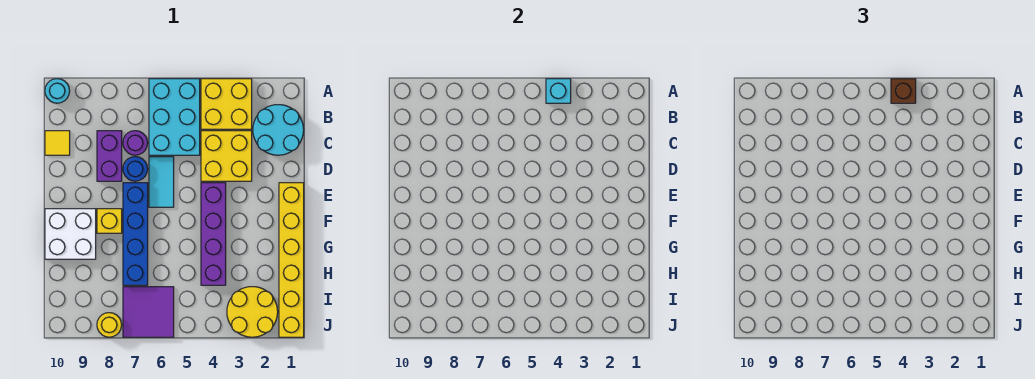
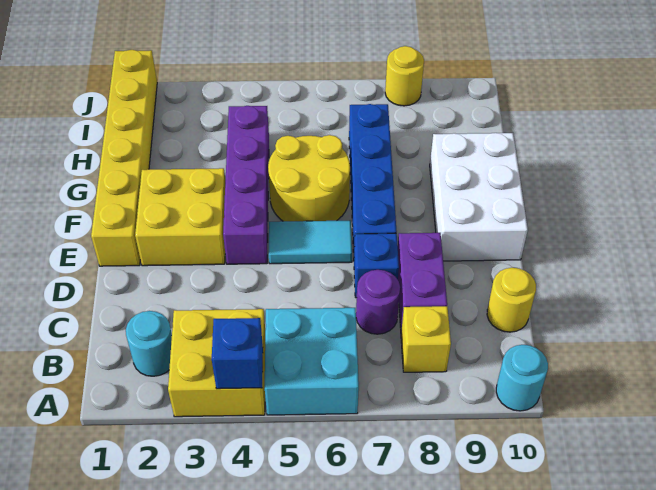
cyan brick A4 level 2 -> blue brick A4 level 2
brown brick A4 level 3 -> none
cyan brick A5:C6 level 1 -> cyan brick A5:B6 level 1
cyan round brick B1:C2 level 1 -> cyan round brick B2 level 1
yellow brick C3:D4 level 1 -> yellow brick E2:F3 level 1
yellow tile C10 level 1 -> yellow round brick C10 level 1
cyan tile D6:E6 level 1 -> cyan tile E5:E6 level 1
blue round brick D7 level 1 -> blue brick D7 level 1
yellow brick F8 level 1 -> yellow brick B8 level 1
white brick F9:G10 level 1 -> white brick E9:G10 level 1
yellow round brick I2:J3 level 1 -> yellow round brick F5:G6 level 1
purple tile I6:J7 level 1 -> none

